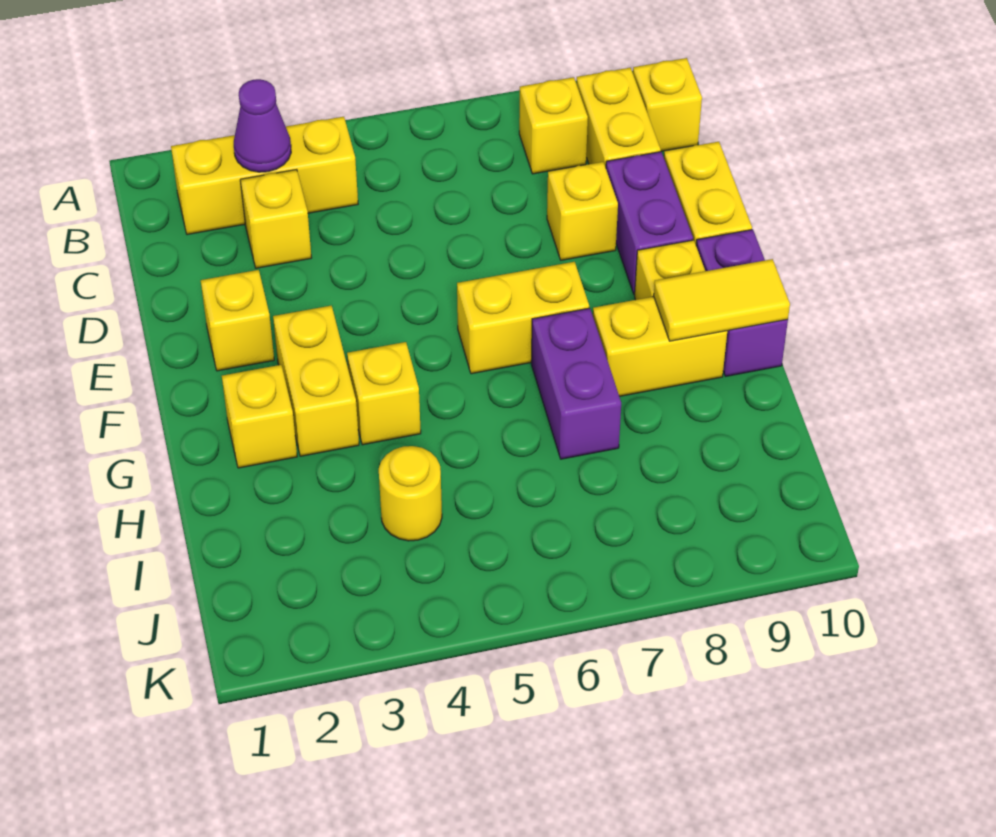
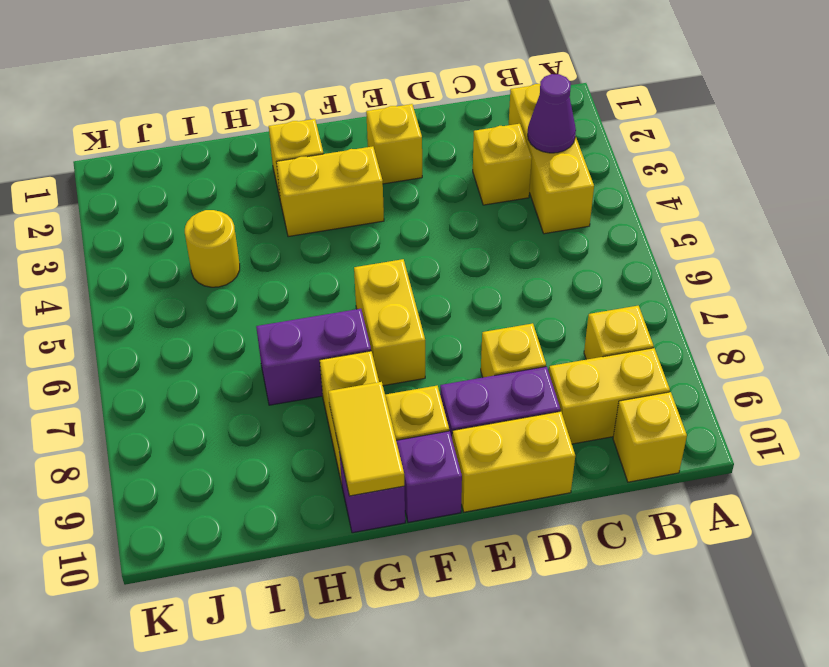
yellow brick G4 level 1 -> none

